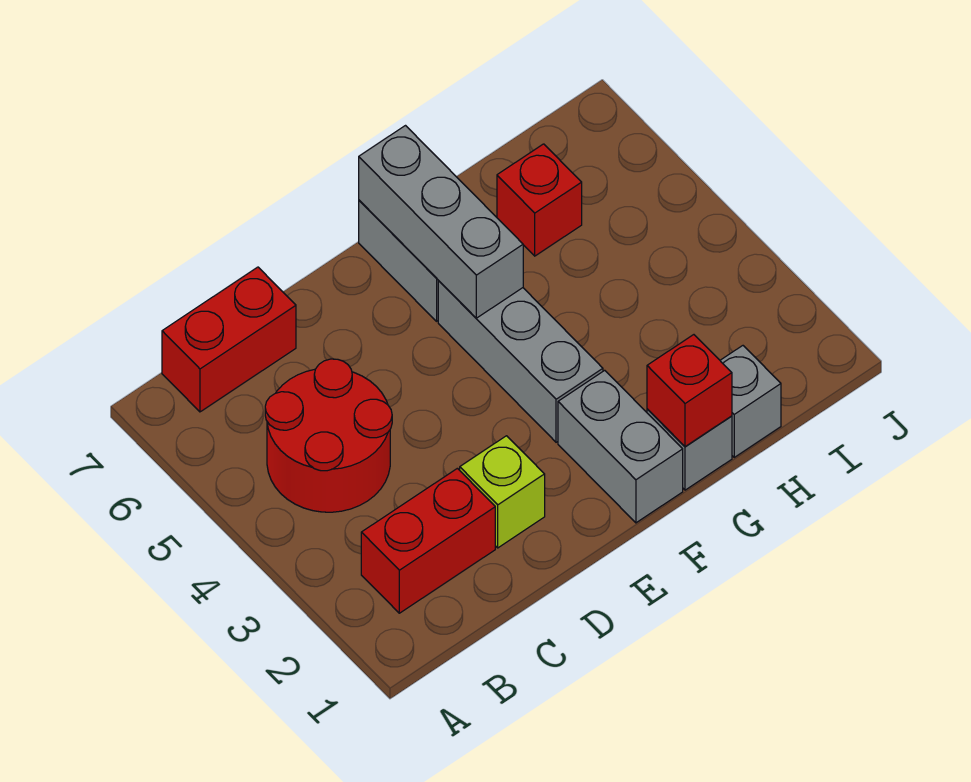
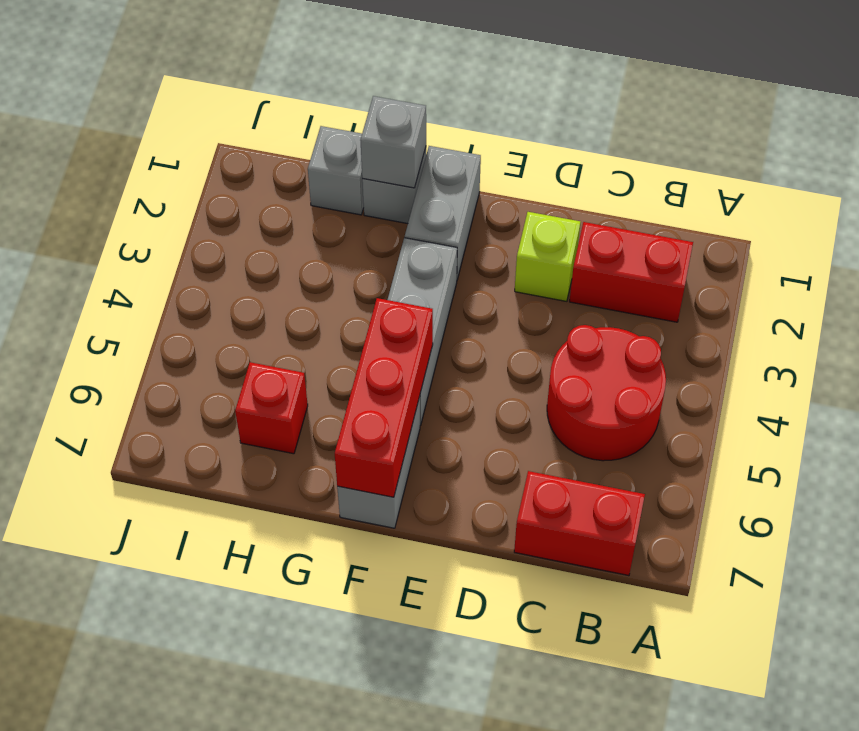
grey brick F5:F7 level 2 -> red brick F5:F7 level 2
red brick G1 level 2 -> grey brick G1 level 2

